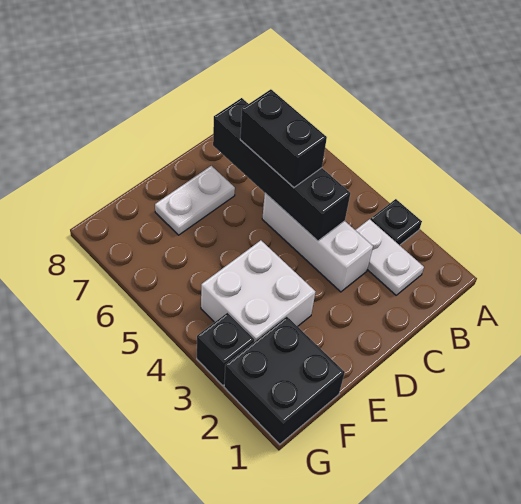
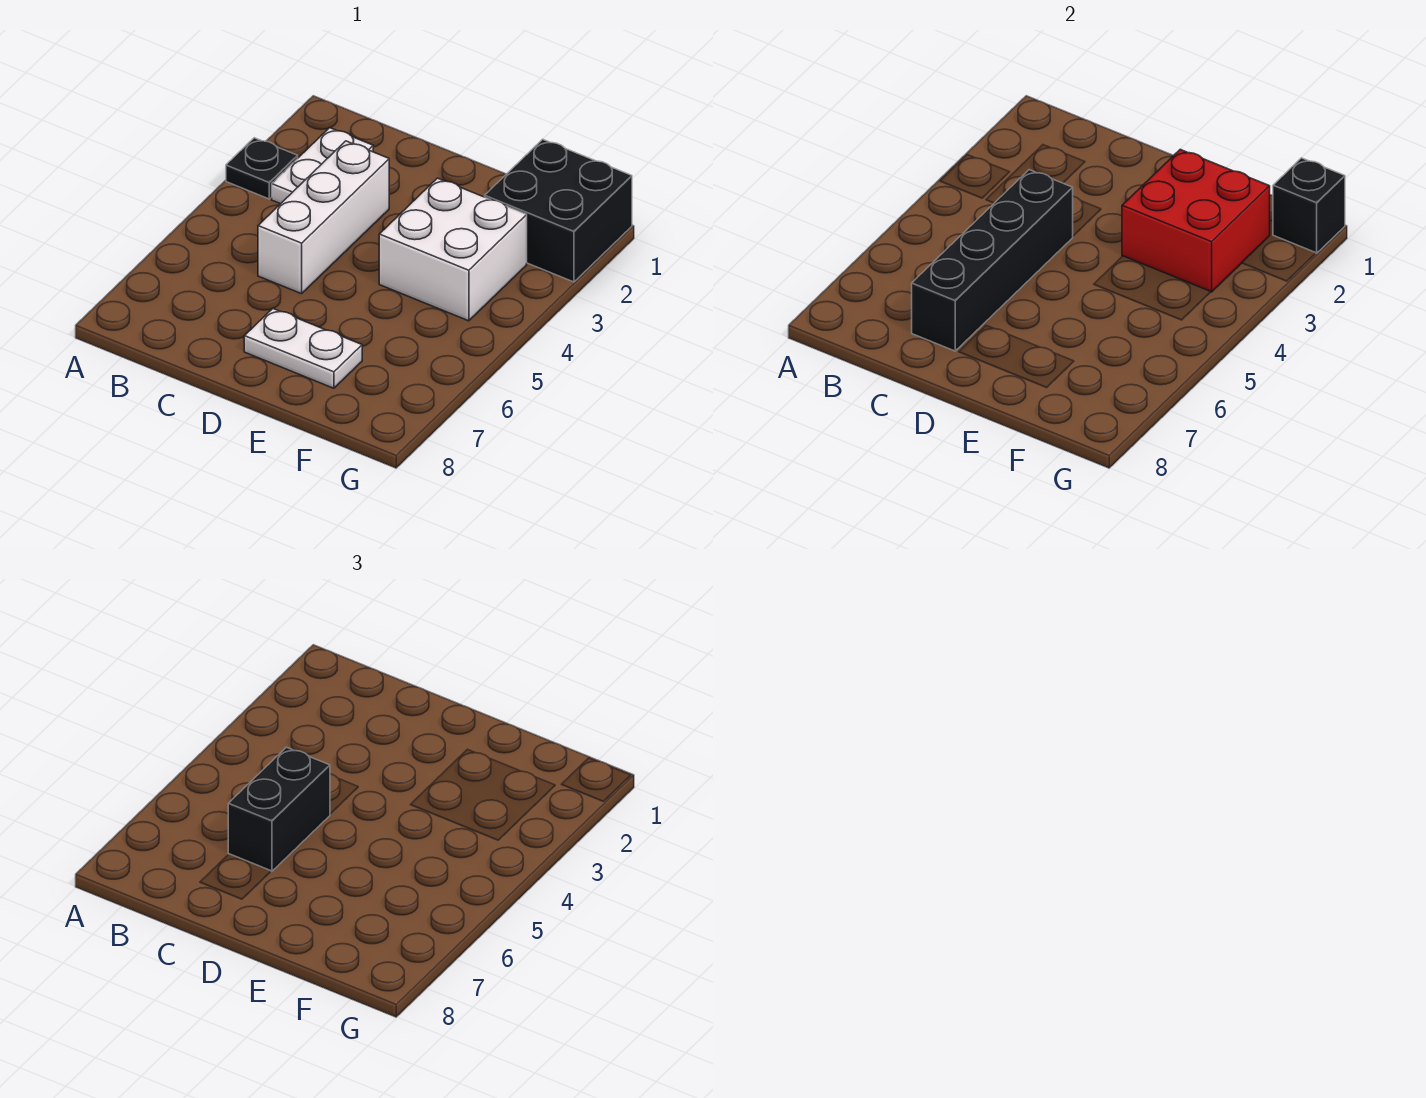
none -> red brick E2:F3 level 2
black brick G3 level 1 -> black brick G1 level 2

